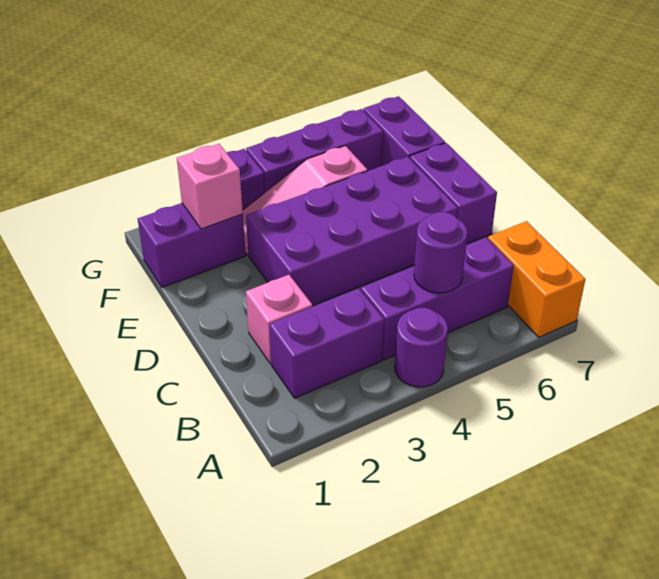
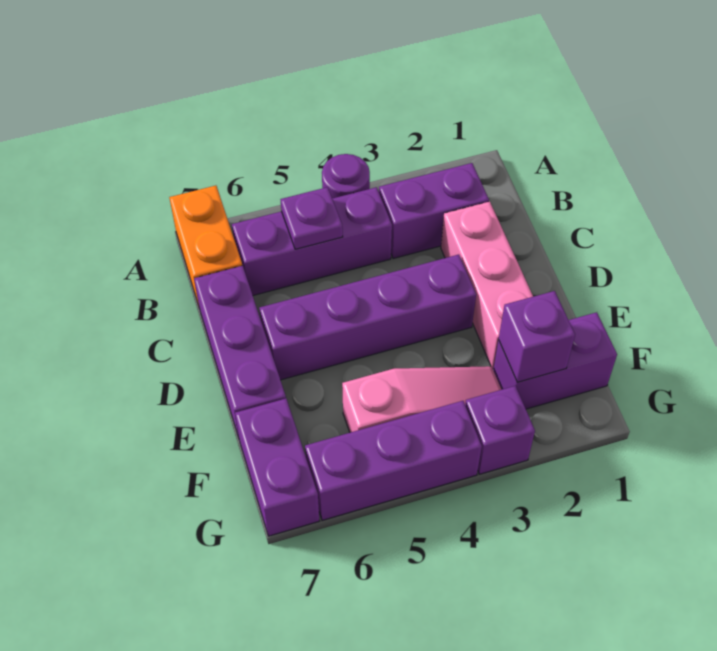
purple round brick B5 level 2 -> purple plate B5 level 2
pink brick C2 level 1 -> pink brick C2:E2 level 1
purple brick D3:E6 level 1 -> purple brick D3:D6 level 1
purple brick D7:E7 level 1 -> purple brick C7:E7 level 1
pink brick F2 level 2 -> purple brick F2 level 2

